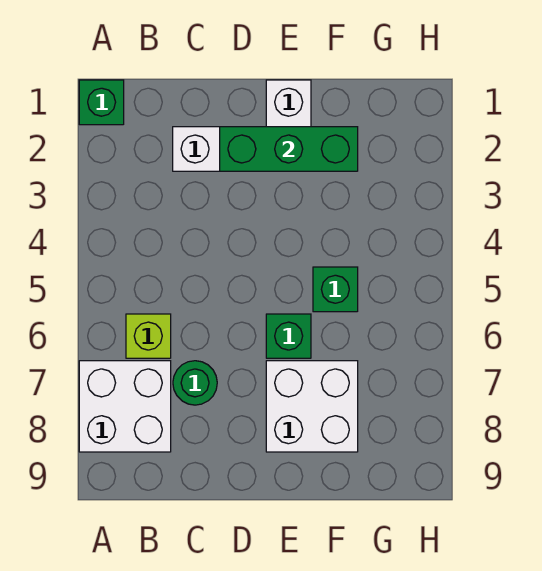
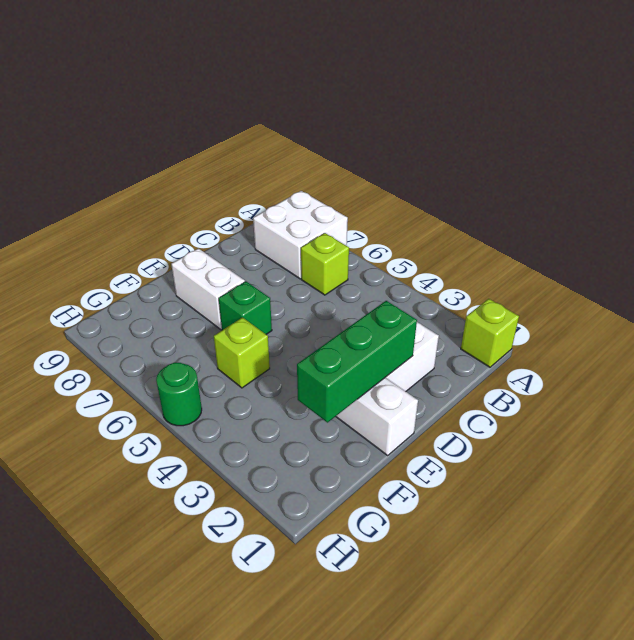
green brick A1 level 1 -> lime brick A1 level 1
green round brick C7 level 1 -> green round brick H5 level 1
white brick E7:F8 level 1 -> white brick E7:E8 level 1
green brick F5 level 1 -> lime brick F5 level 1

